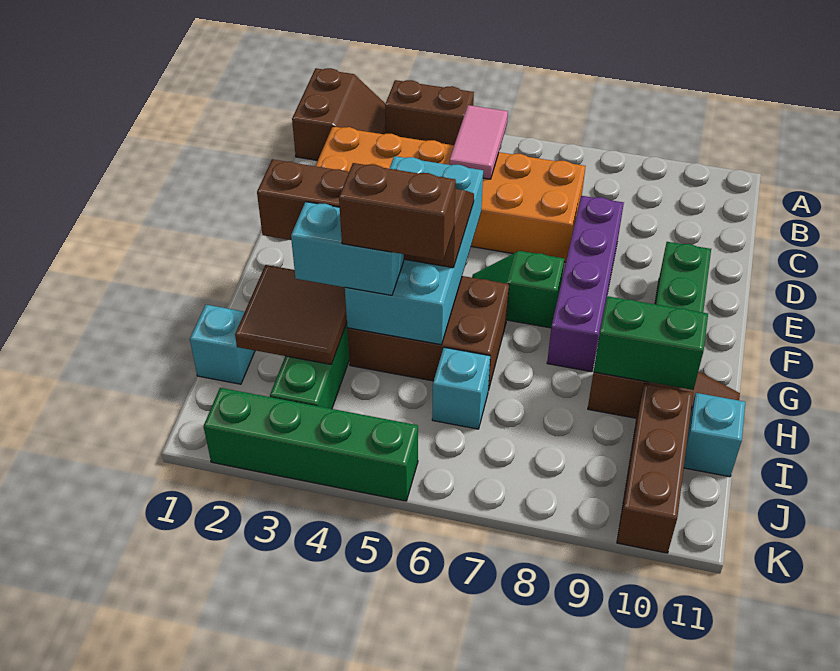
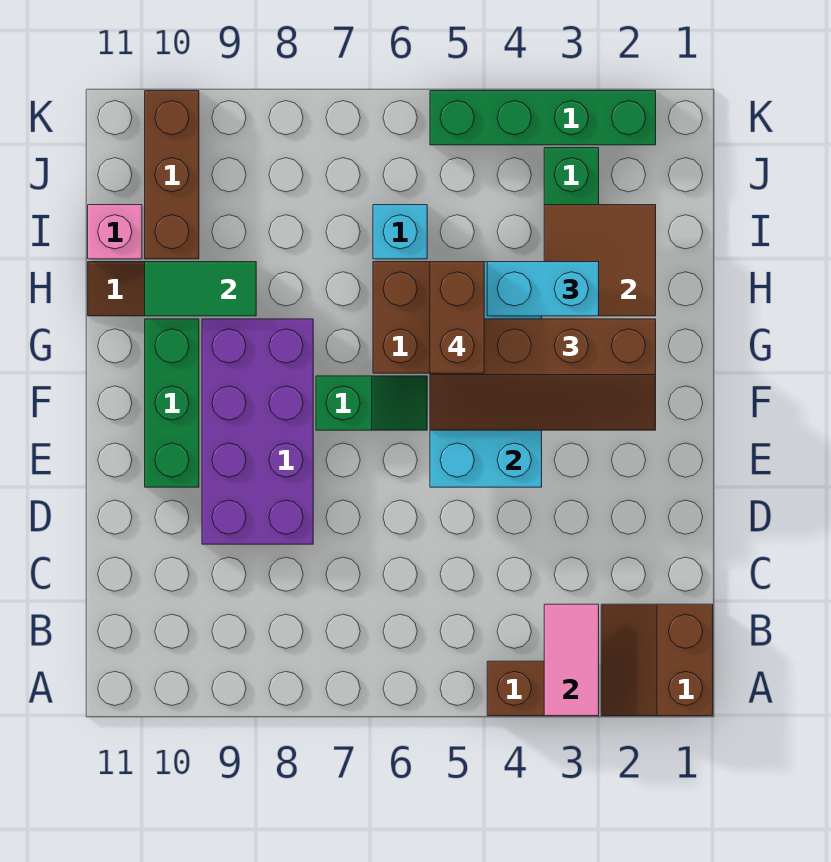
pink tile B5:C5 level 2 -> pink tile A3:B3 level 2
orange brick C2:D7 level 1 -> none
purple brick D8:G8 level 1 -> purple brick D8:G9 level 1
brown brick H4:H5 level 4 -> brown brick G5:H5 level 4
green brick H9:H10 level 2 -> green tile H9:H10 level 2
cyan brick I1 level 1 -> none
cyan brick I11 level 1 -> pink brick I11 level 1

